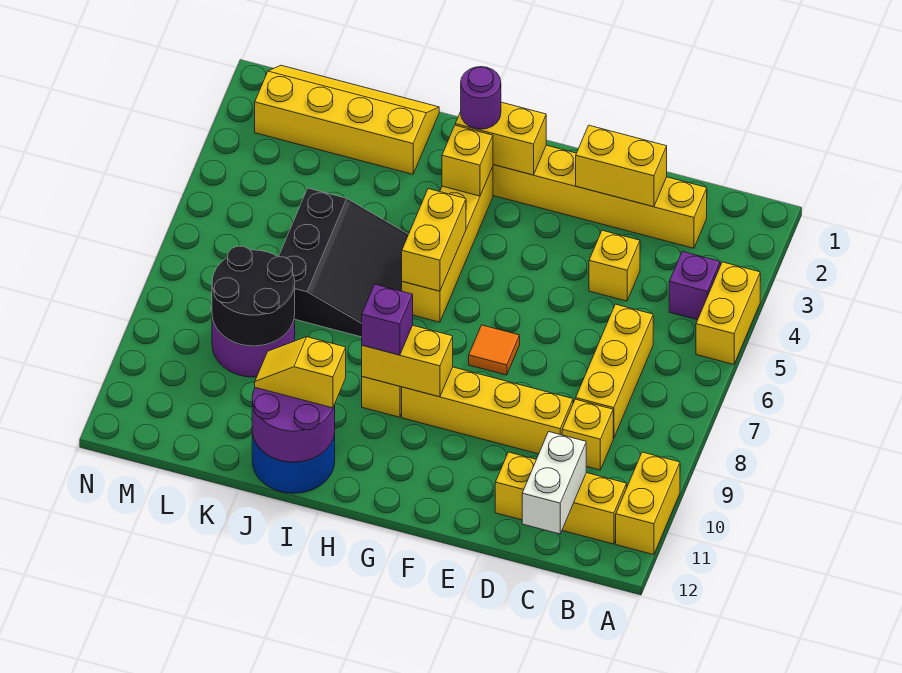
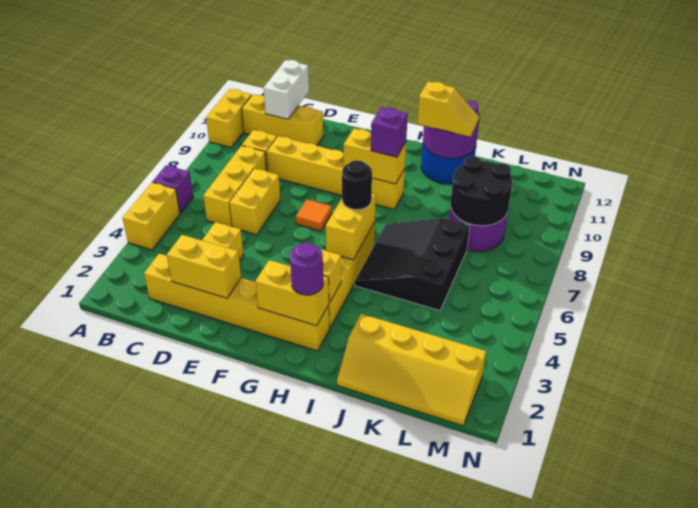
purple brick B4 level 1 -> purple brick A6 level 1
none -> yellow brick D6:D7 level 1
none -> black round brick H6 level 3

